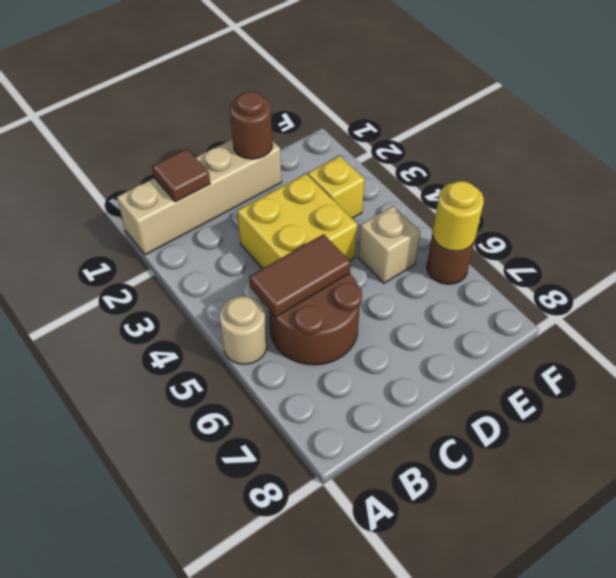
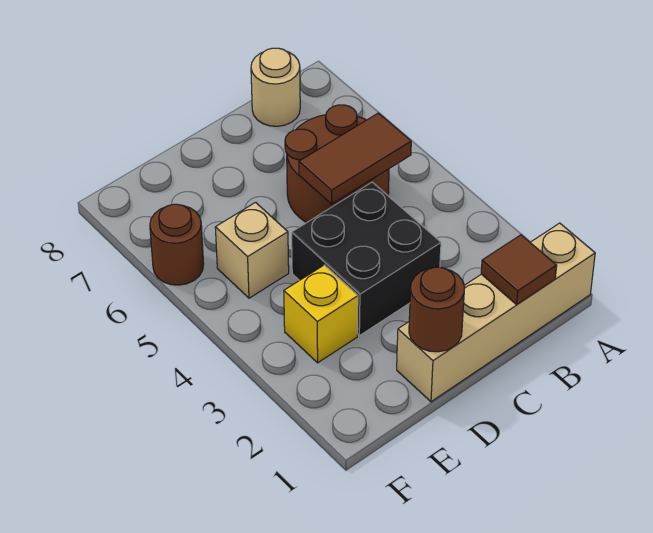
tan round brick A5 level 1 -> tan round brick B8 level 1
yellow brick C3:D4 level 1 -> black brick C3:D4 level 1
yellow round brick F6 level 2 -> none

